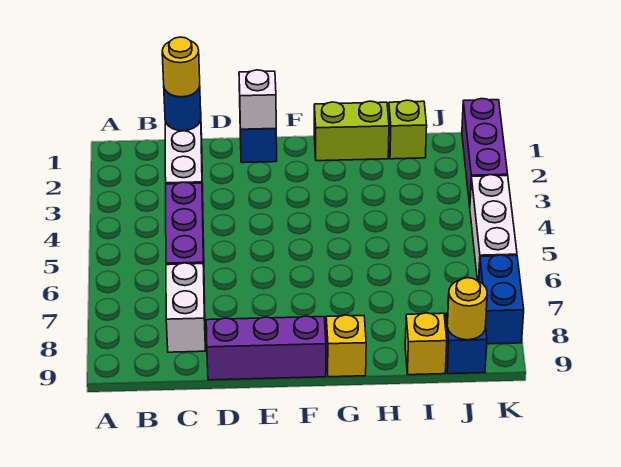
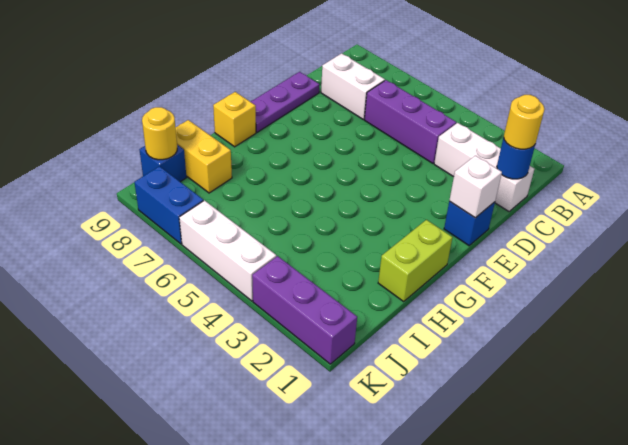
purple brick D9:F9 level 1 -> purple plate D9:F9 level 1
lime brick I1 level 1 -> none
yellow brick I9 level 1 -> yellow brick I8:I9 level 1

